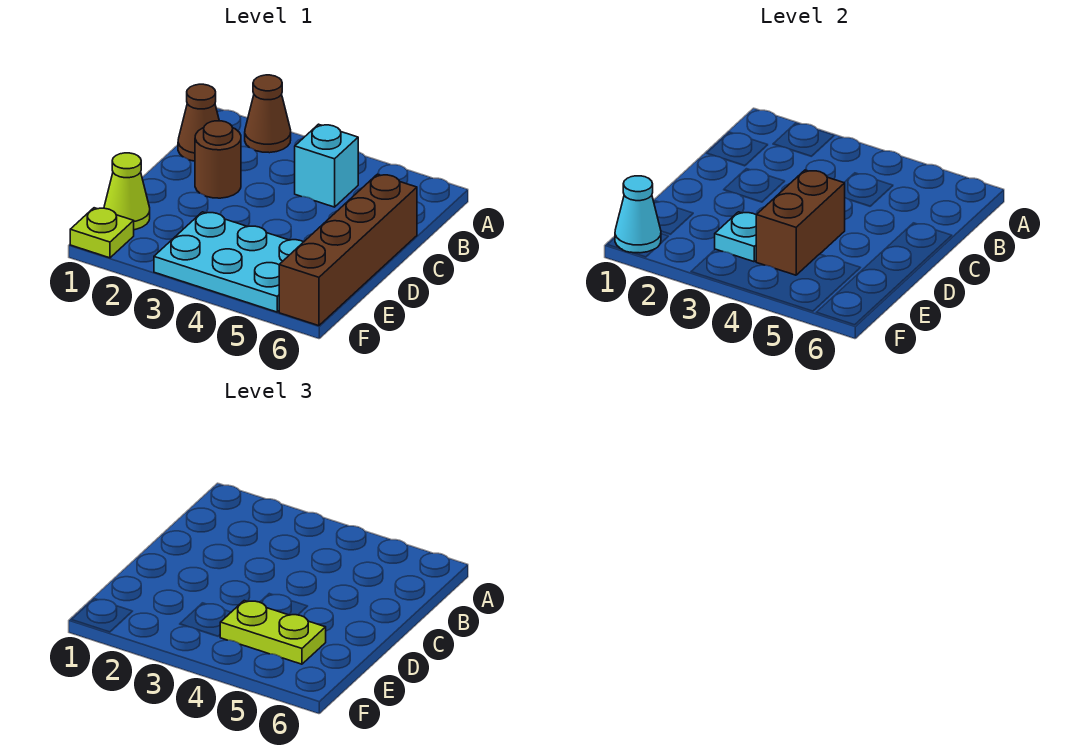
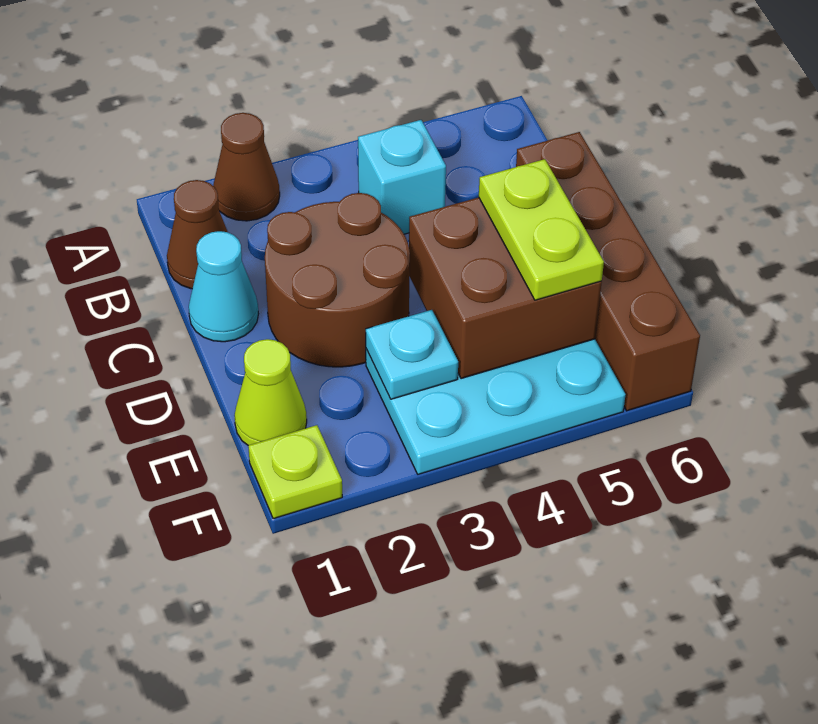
brown round brick C2 level 1 -> brown round brick C2:D3 level 1
brown brick D4:E4 level 2 -> brown brick D4:E5 level 2
lime plate E4:E5 level 3 -> lime plate D5:E5 level 3
cyan cone F1 level 2 -> cyan cone C1 level 1

